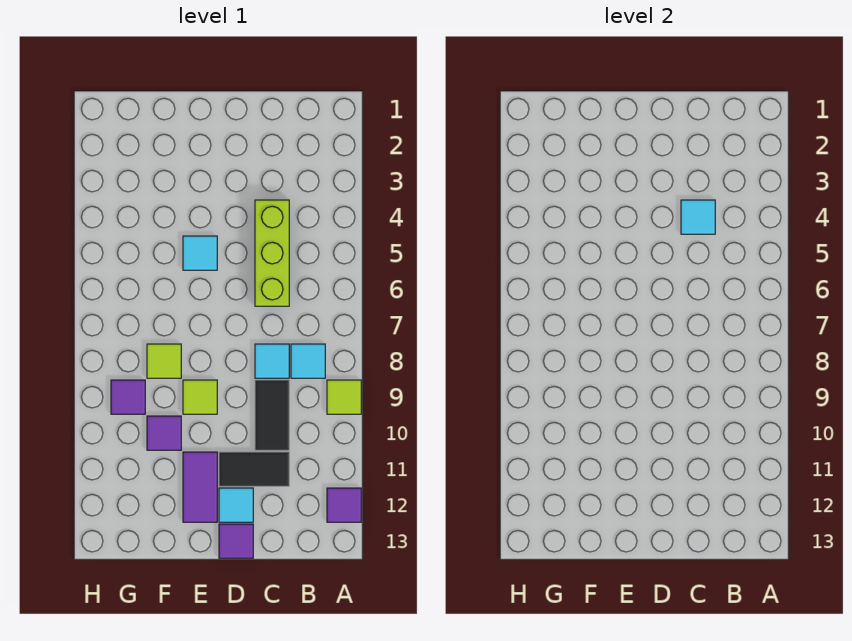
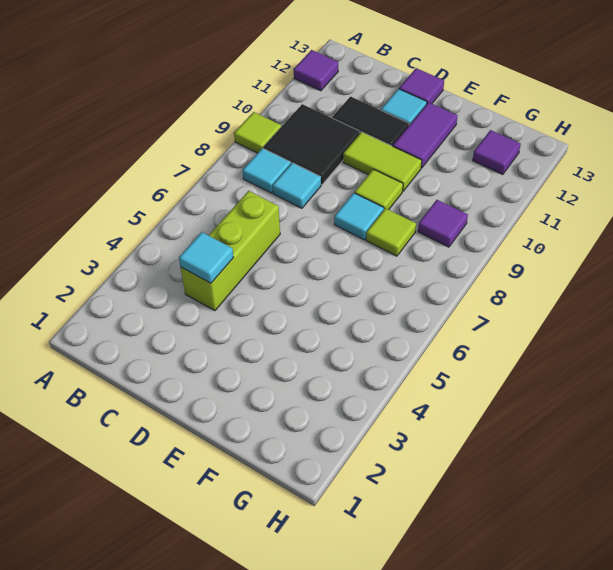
black tile C9:C10 level 1 -> black tile B9:C10 level 1
none -> lime tile D10:E10 level 1
cyan tile E5 level 1 -> cyan tile E8 level 1
purple tile F10 level 1 -> purple tile G12 level 1

